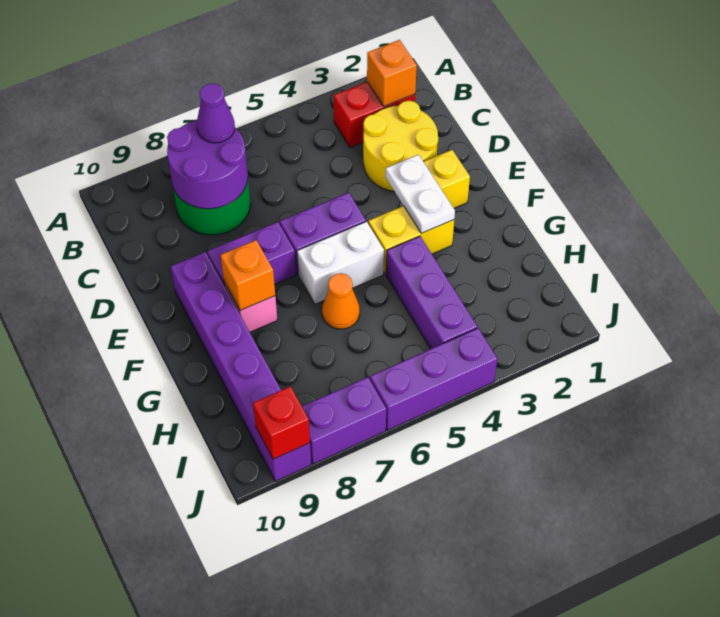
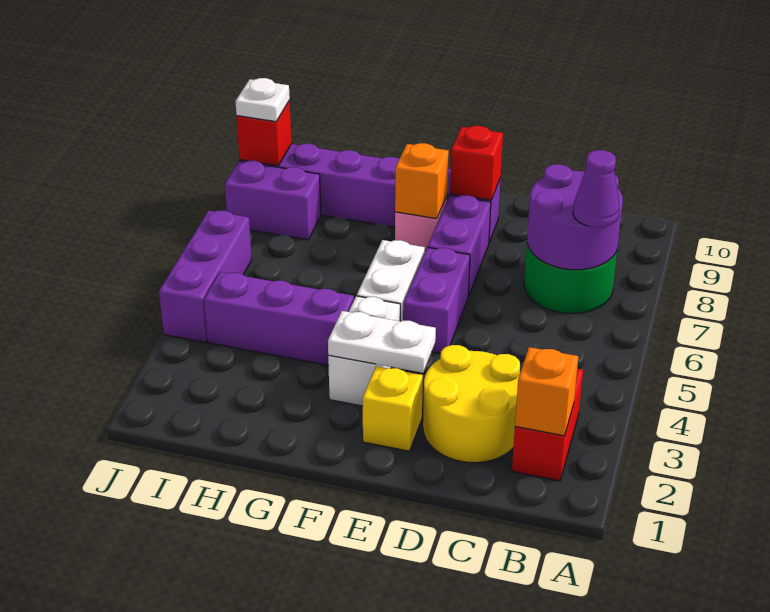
none -> red brick E9 level 2
yellow brick F3:F4 level 1 -> white brick F3:F4 level 1
orange cone G6 level 1 -> none
purple brick J7:J8 level 1 -> purple brick I8:J8 level 1
none -> white plate J9 level 3

